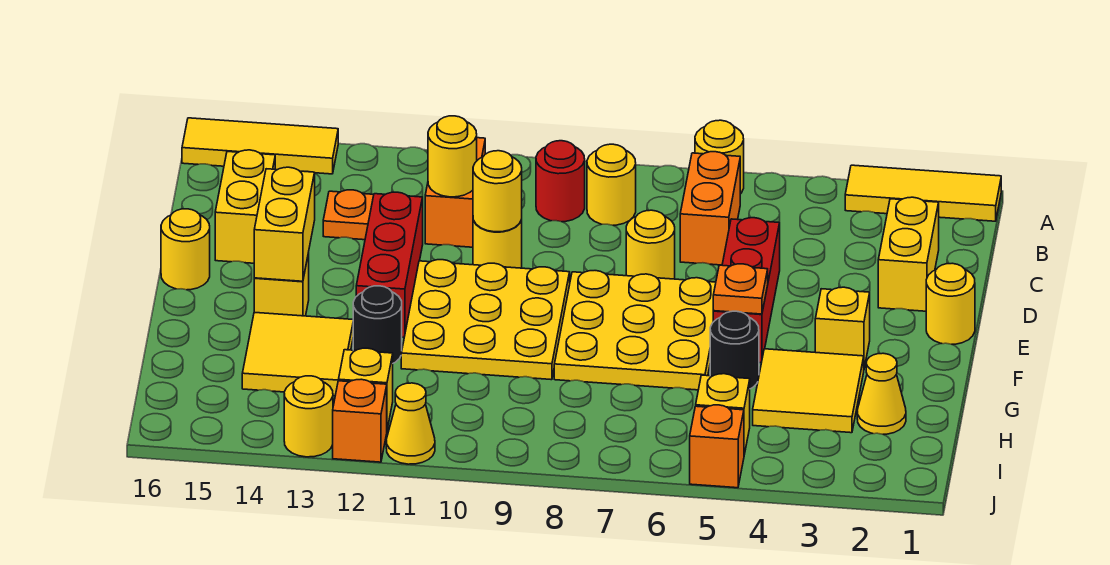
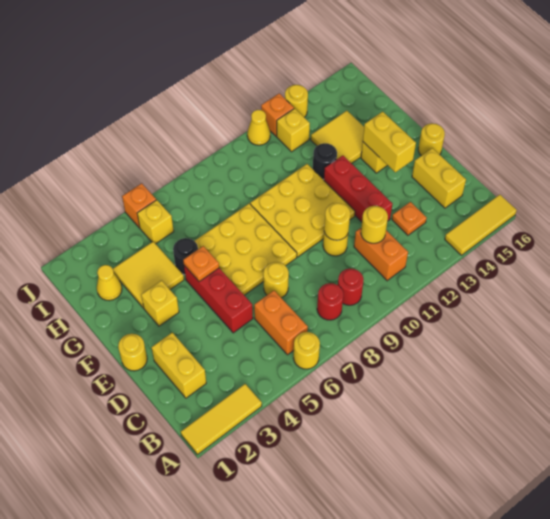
yellow round brick B8 level 1 -> red round brick B8 level 1

